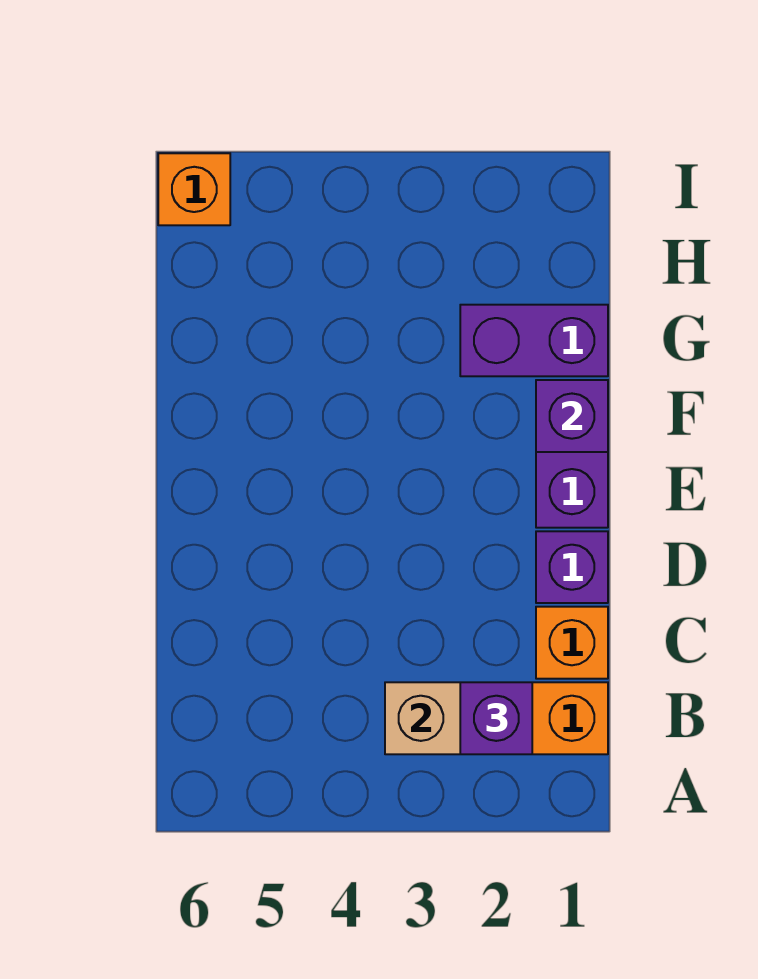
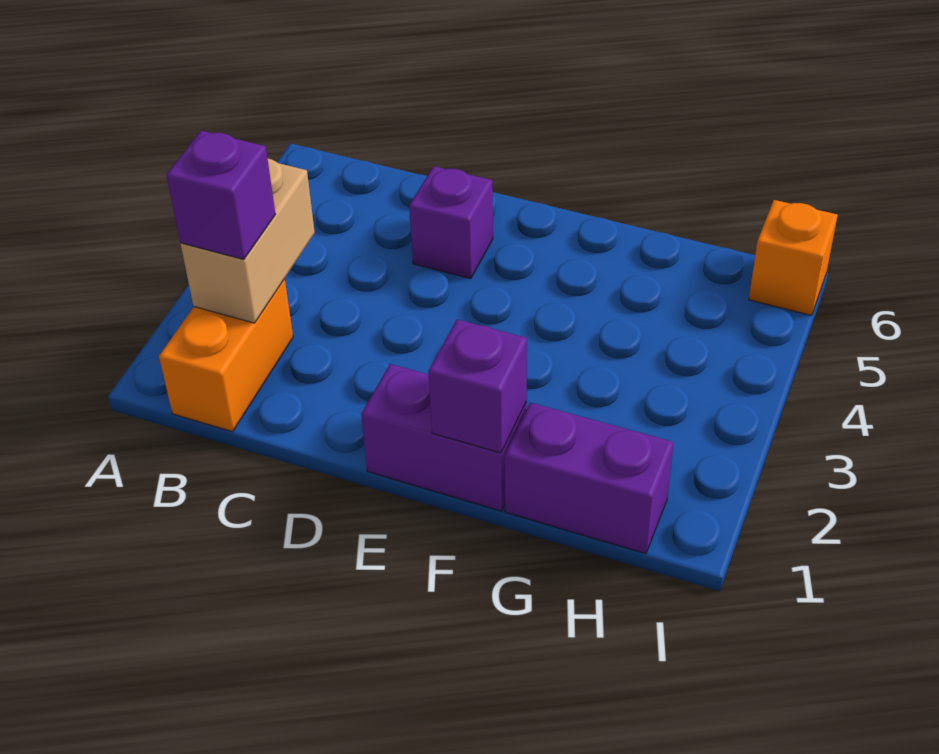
orange brick C1 level 1 -> none
purple brick D1 level 1 -> purple brick D5 level 1
purple brick G1:G2 level 1 -> purple brick G1:H1 level 1

